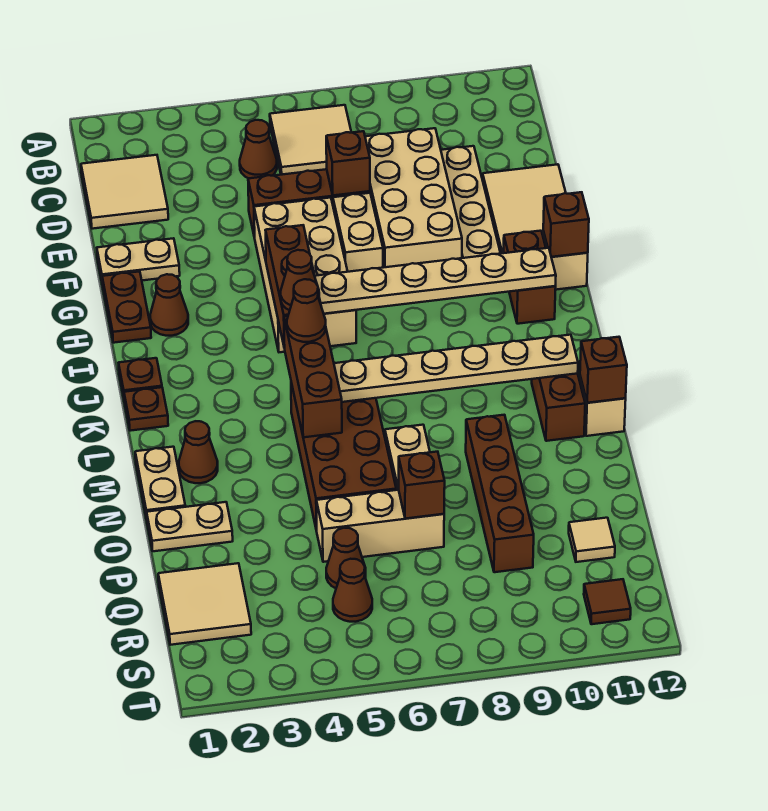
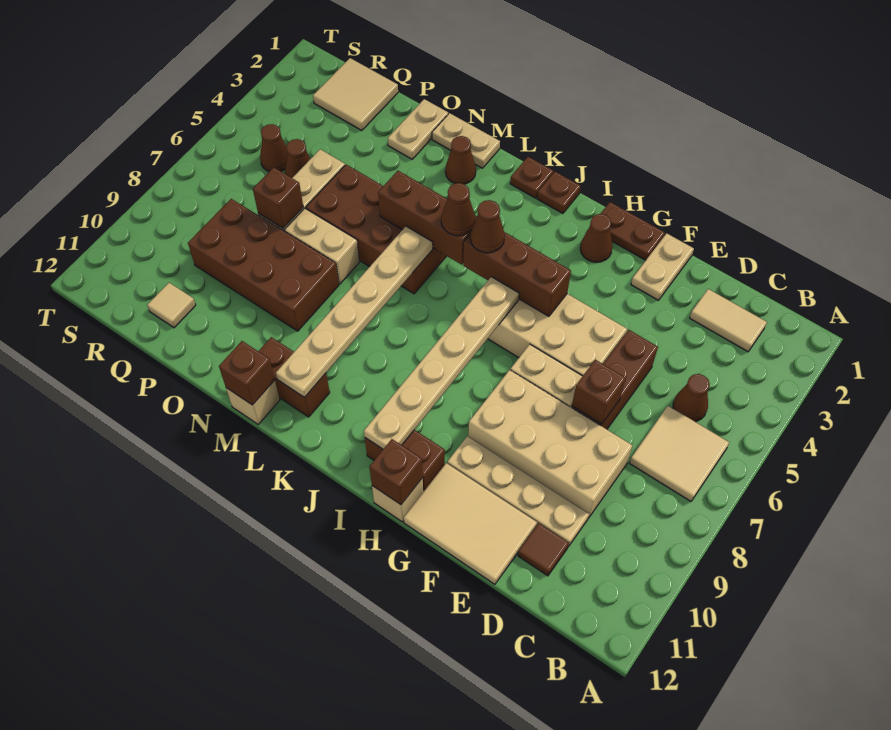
tan tile C1:D2 level 1 -> tan tile C2:D2 level 1
brown brick N9:Q9 level 1 -> brown brick N8:Q9 level 1
brown tile S11 level 1 -> brown tile D11 level 1

